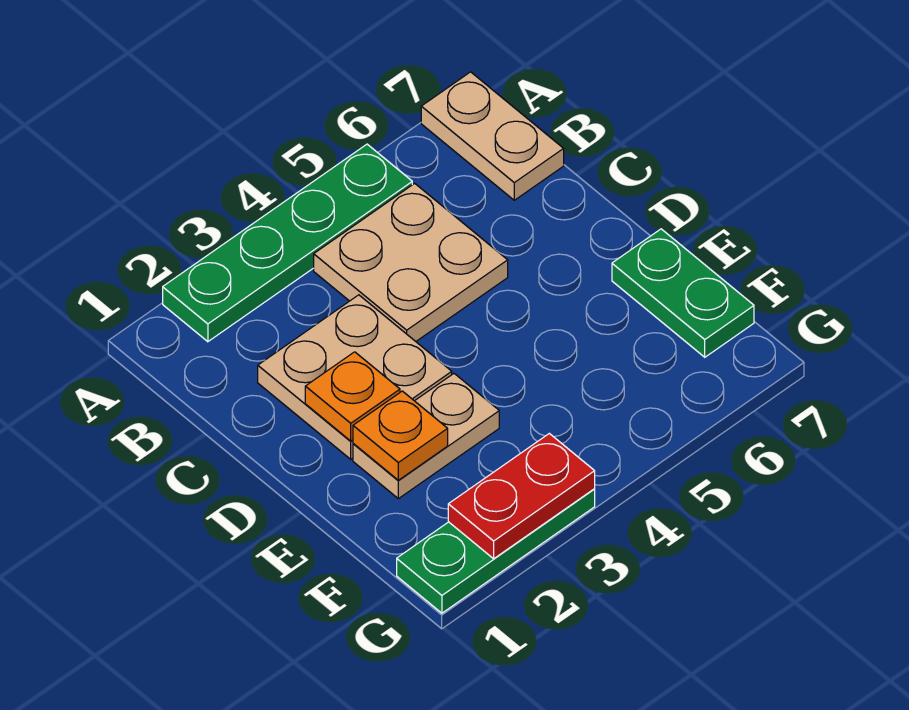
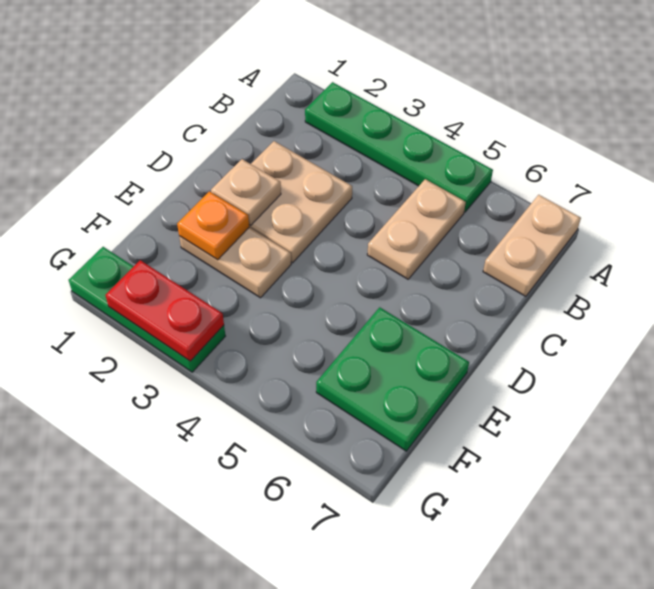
tan plate B4:C5 level 1 -> tan plate B5:C5 level 1
orange plate D2 level 2 -> tan plate D2 level 2
green plate E7:F7 level 1 -> green plate E6:F7 level 1

